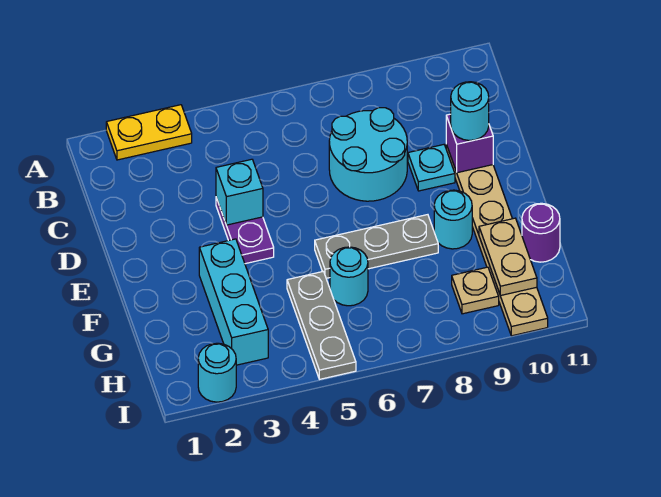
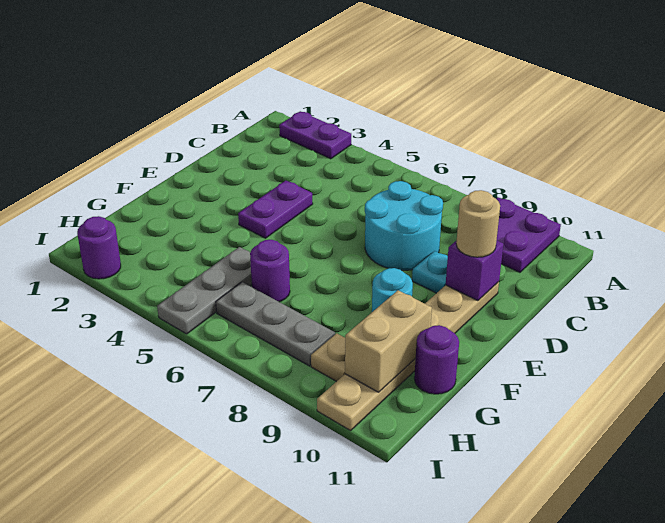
yellow plate A2:A3 level 1 -> purple plate A2:A3 level 1
none -> purple plate A9:B10 level 1
cyan brick D4 level 2 -> none
cyan round brick D10 level 3 -> tan round brick D10 level 3
cyan brick F3:H3 level 1 -> none
grey plate F6:F8 level 1 -> grey plate H6:H8 level 1
cyan round brick G6 level 1 -> purple round brick G6 level 1
tan plate G10:H10 level 2 -> tan brick G10:H10 level 2
cyan round brick I2 level 1 -> purple round brick I2 level 1

